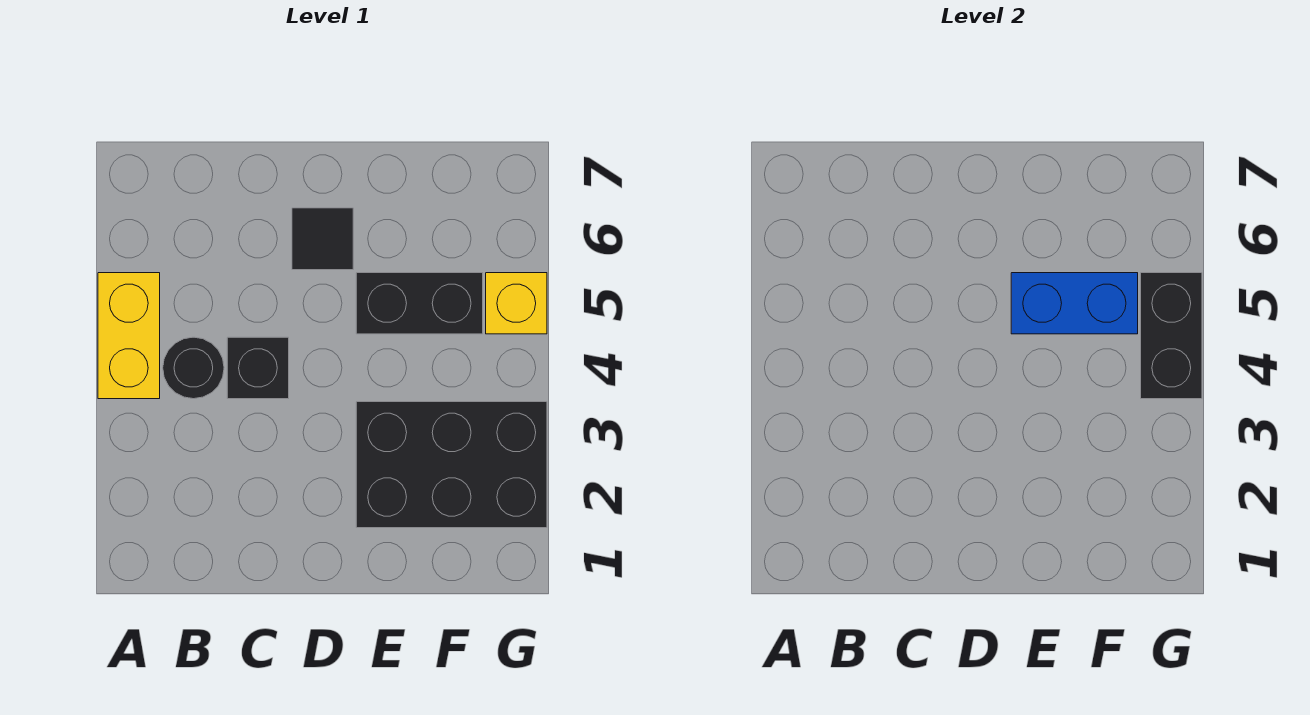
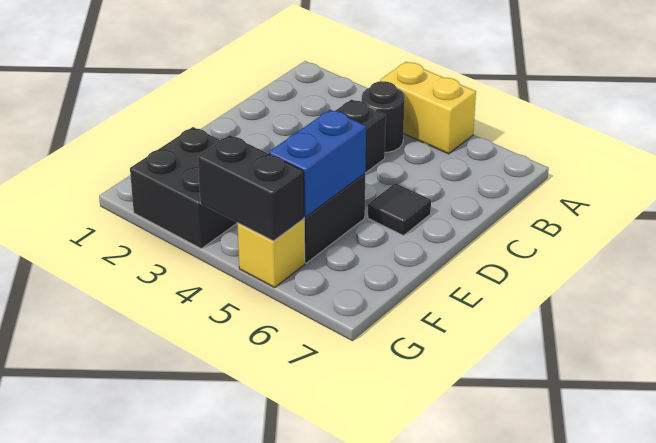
black brick E2:G3 level 1 -> black brick F2:G3 level 1

